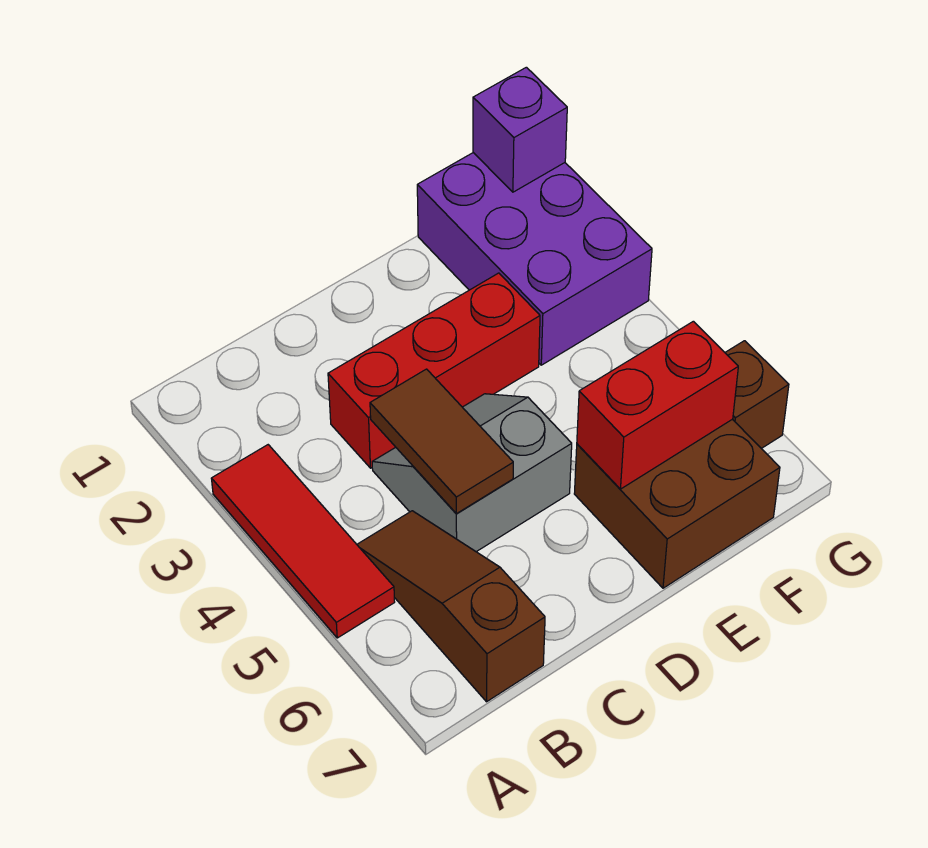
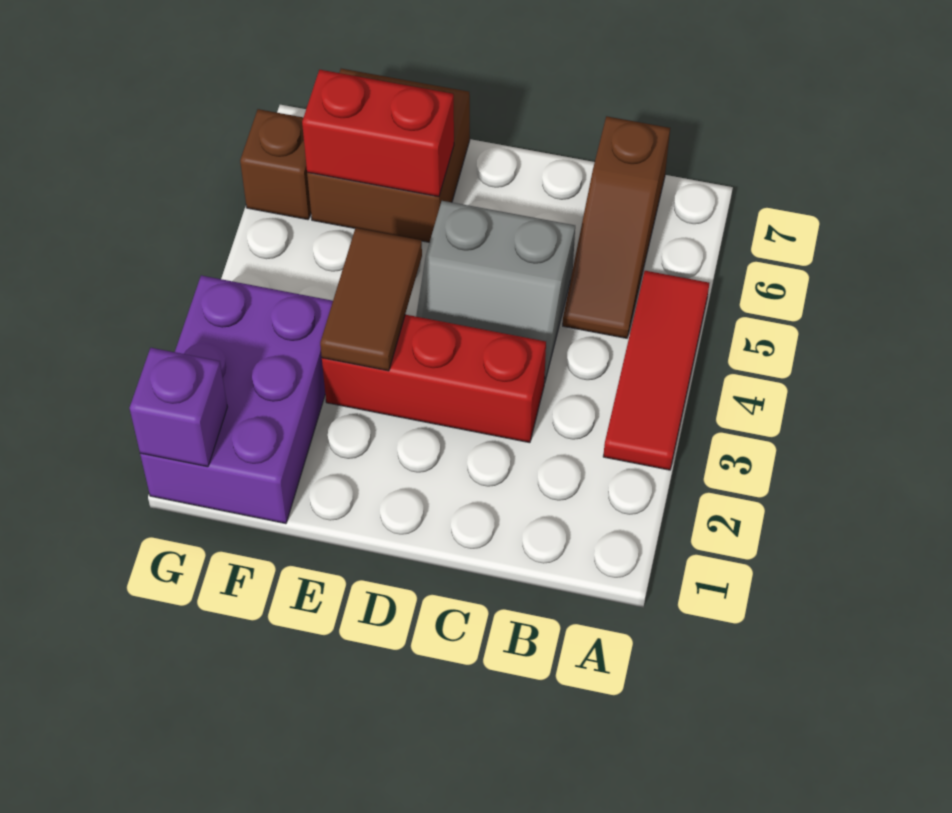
brown tile C4:C5 level 2 -> brown tile E3:E4 level 2

